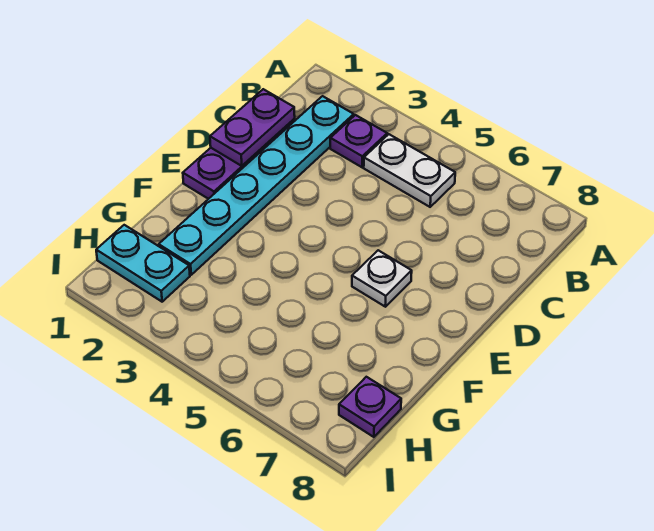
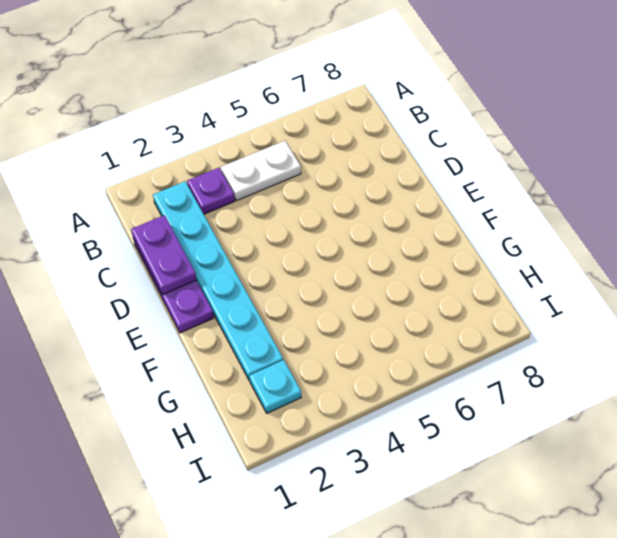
white plate E6 level 1 -> none
cyan plate H1:H2 level 1 -> cyan plate H2 level 1
purple plate H8 level 1 -> none

